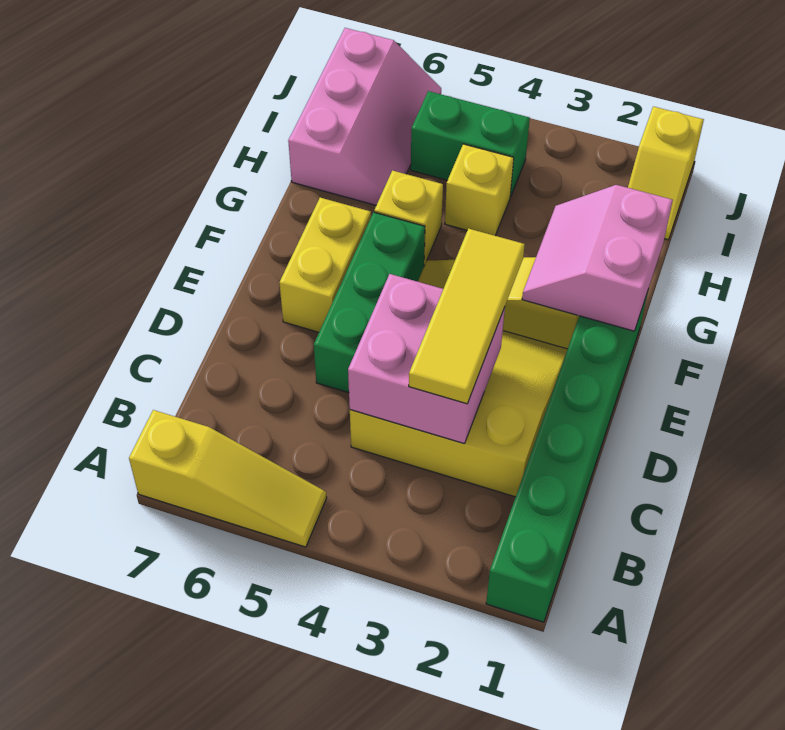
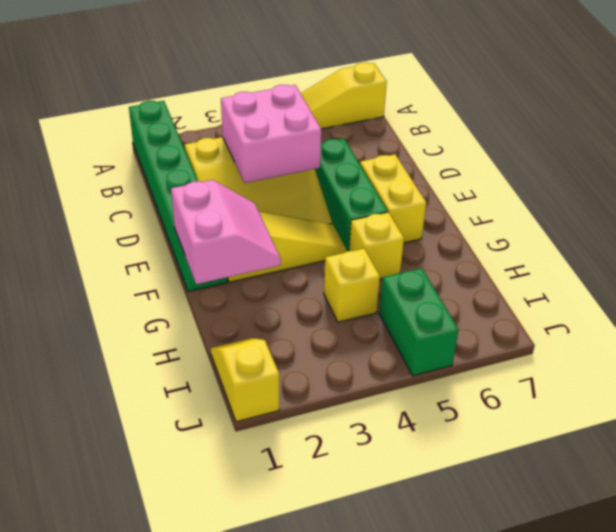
yellow tile C3:E3 level 3 -> none
pink slope H6:J7 level 1 top 7 -> none
green brick I4:I5 level 1 -> green brick I5:J5 level 1

